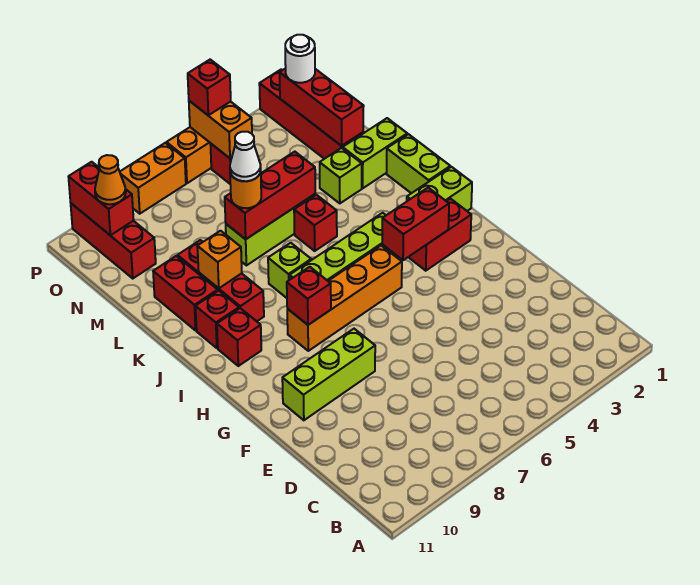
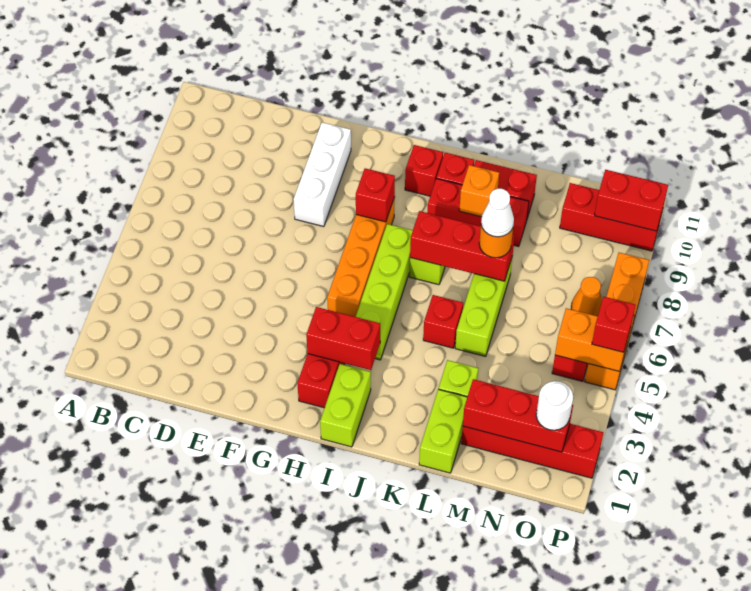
lime brick F8:F10 level 1 -> white brick F8:F10 level 1
red brick H3:H4 level 2 -> red brick H3:I3 level 2
lime brick J1:K1 level 1 -> none
red brick L5:L7 level 2 -> red brick J7:L7 level 2
orange cone O10 level 3 -> orange cone O7 level 1

